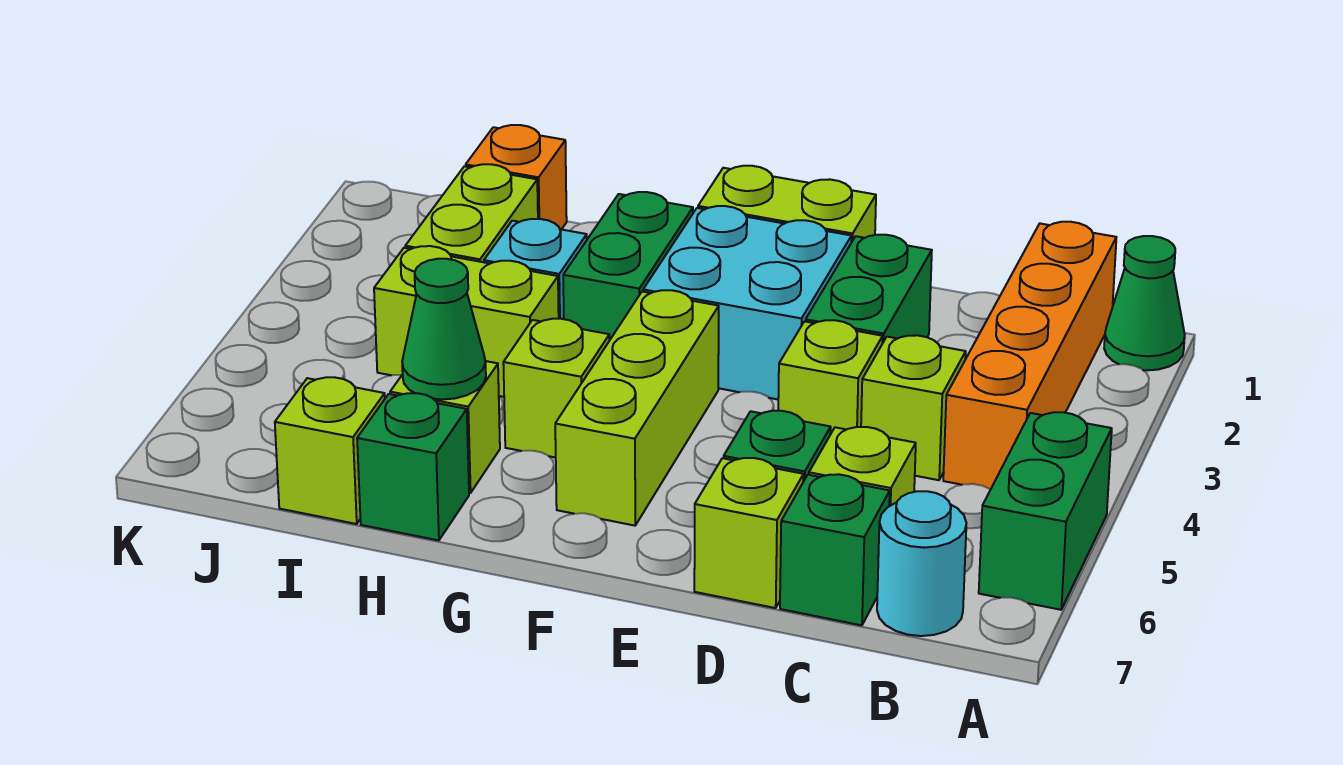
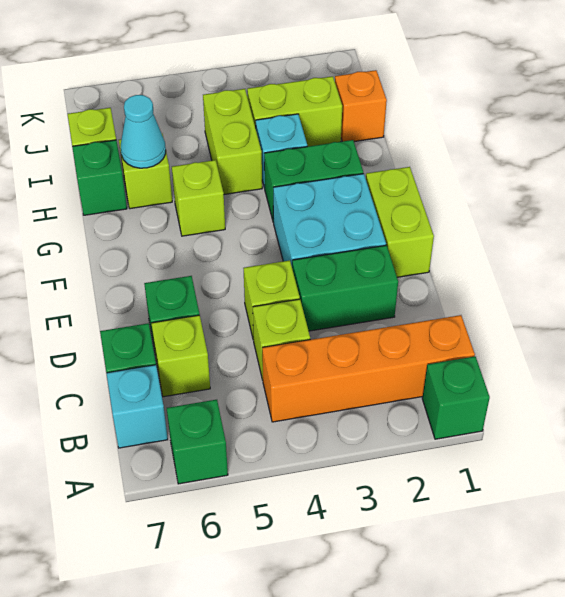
green cone A1 level 1 -> green brick A1 level 1
green brick A5:A6 level 1 -> green brick A6 level 1
cyan round brick B7 level 1 -> cyan brick B7 level 1
lime brick D7 level 1 -> none
lime brick F4:F6 level 1 -> none
green cone H6 level 2 -> cyan cone H6 level 2

